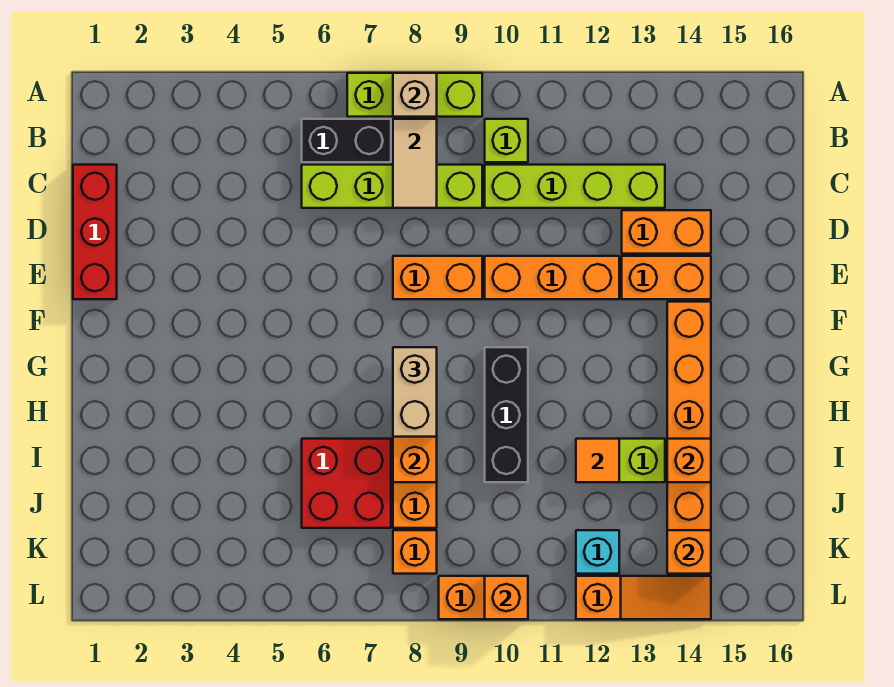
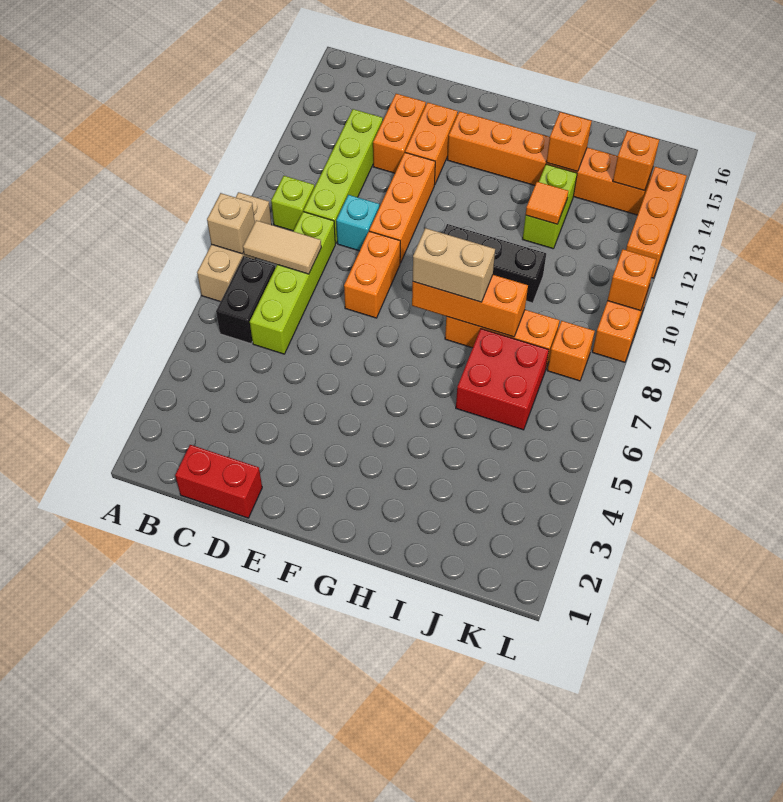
lime brick A7:A9 level 1 -> tan brick A7:A9 level 1
red brick C1:E1 level 1 -> red brick C1:D1 level 1
cyan brick K12 level 1 -> cyan brick D10 level 1
orange slope L12:L14 level 1 top 12 -> orange brick L12:L14 level 1

